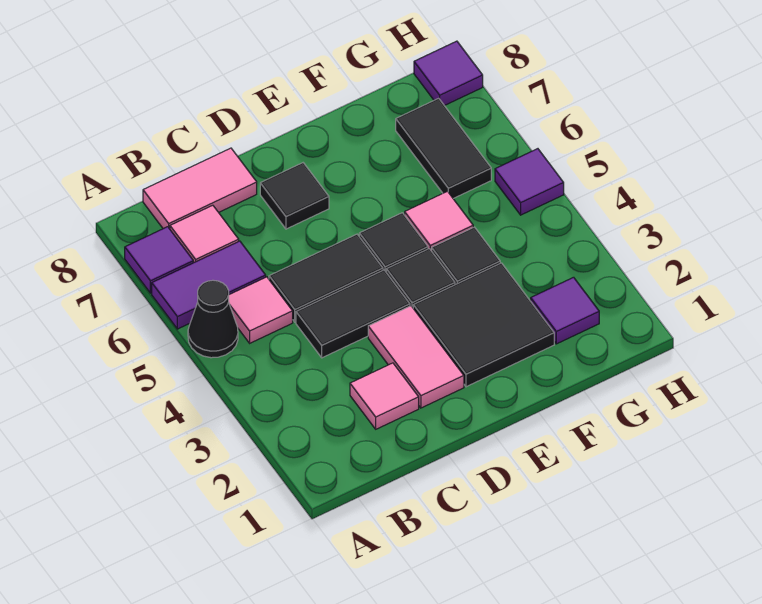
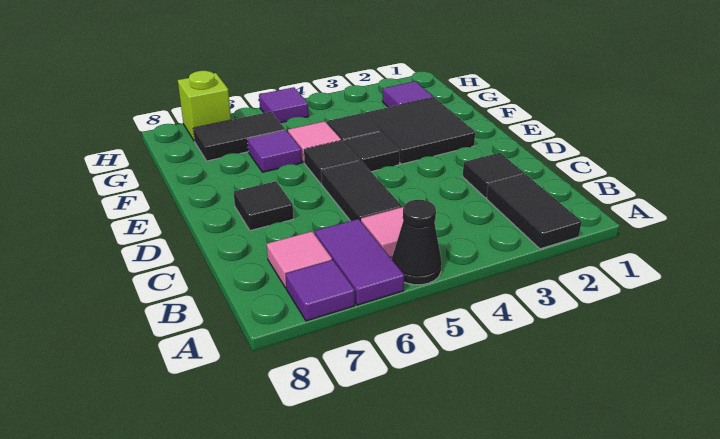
pink tile B8:C8 level 1 -> none
pink tile C2 level 1 -> black tile C2 level 1
black tile C4:D4 level 1 -> black tile A2:B2 level 1
pink tile D2:D3 level 1 -> none
none -> lime brick H7 level 1
purple tile H8 level 1 -> purple tile F6 level 1

